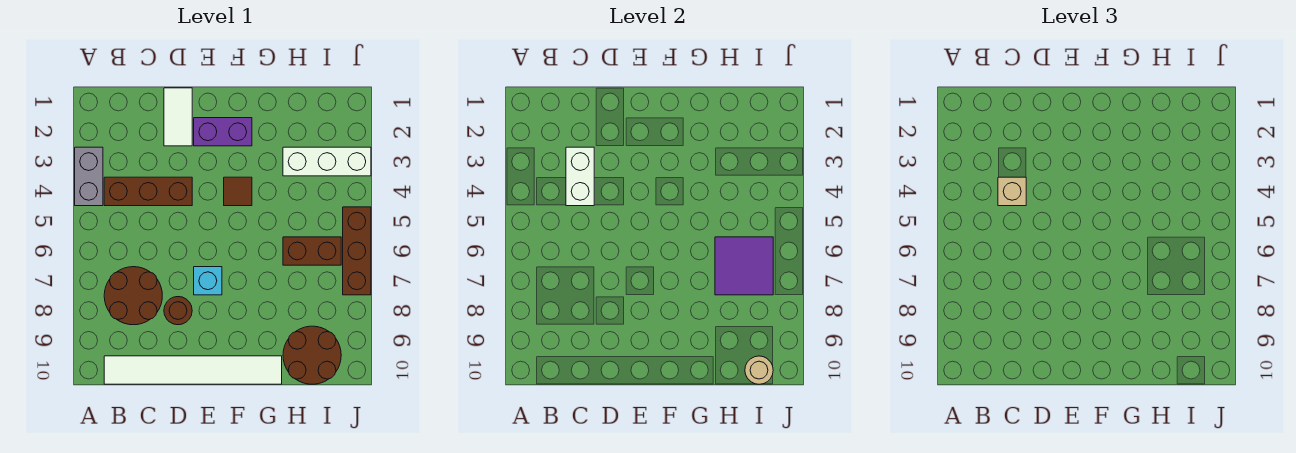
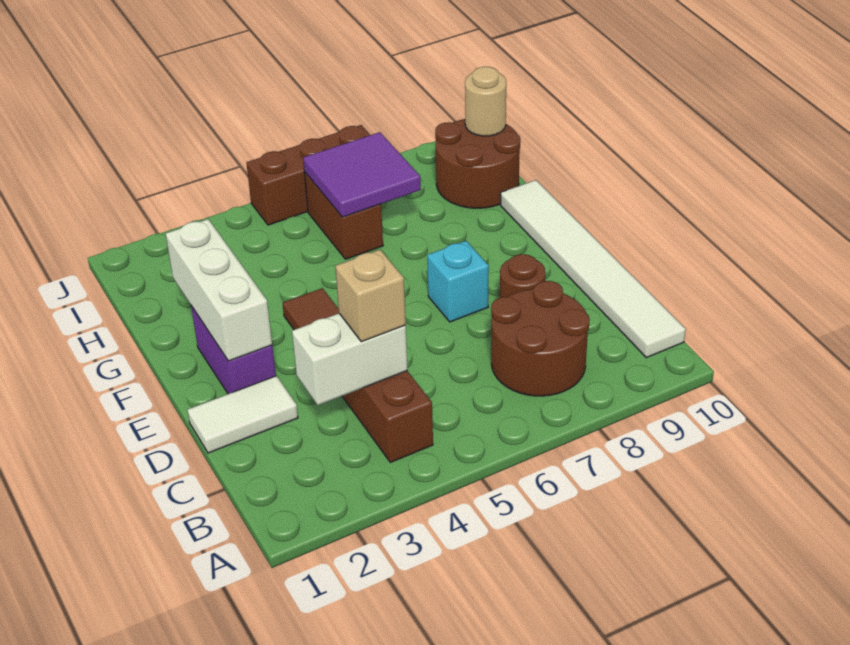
grey brick A3:A4 level 1 -> none
white brick H3:J3 level 1 -> white brick E2:G2 level 2

